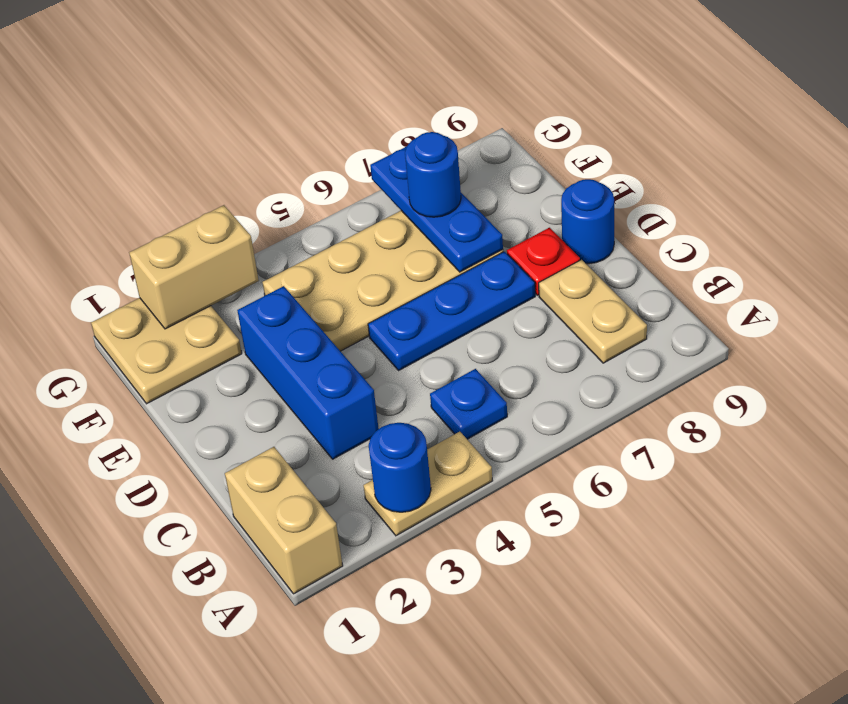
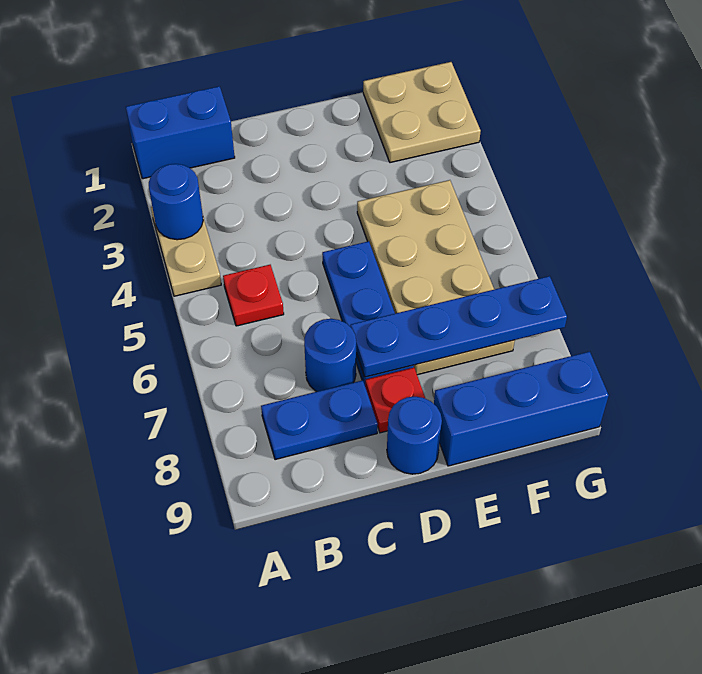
tan brick A1:B1 level 1 -> blue brick A1:B1 level 1
blue plate B5 level 1 -> red plate B5 level 1
tan plate B8:C8 level 1 -> blue plate B8:C8 level 1
blue brick C3:E3 level 1 -> blue brick E9:G9 level 1
blue plate E7:G7 level 2 -> blue plate D7:G7 level 2
blue round brick F7 level 3 -> blue round brick C7 level 1
tan brick G2:G3 level 2 -> none

